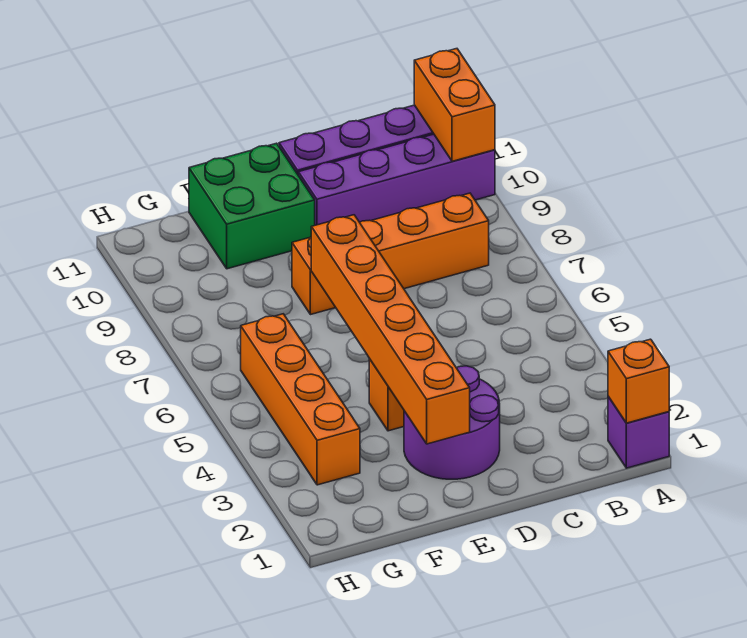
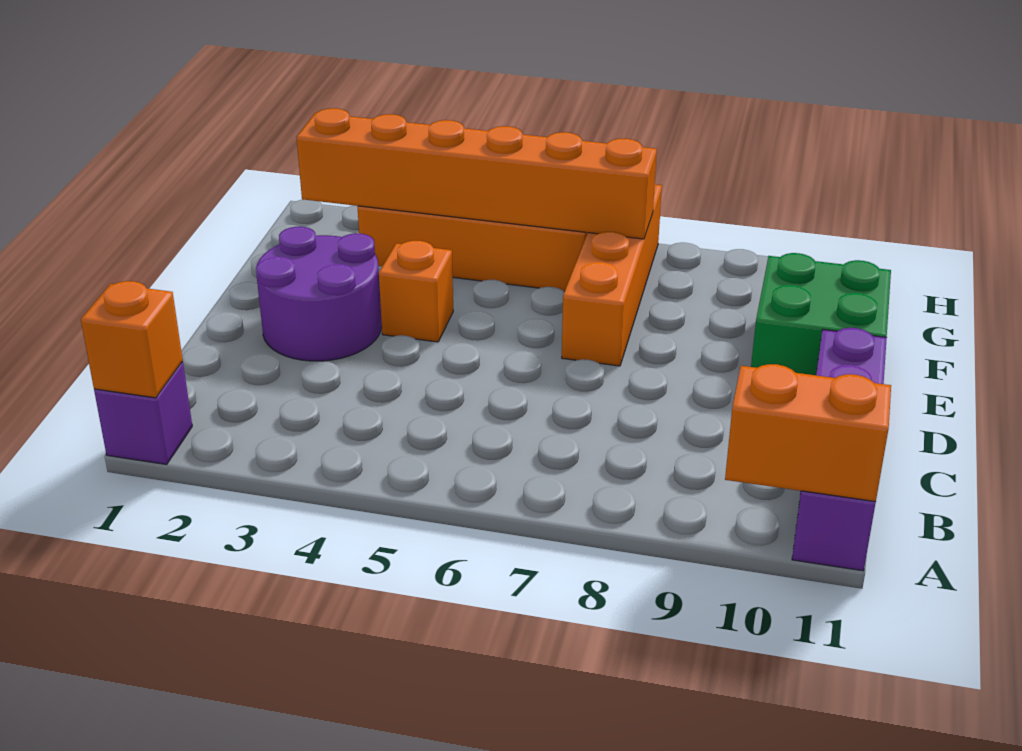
purple brick A10:D10 level 1 -> none
orange brick B8:E8 level 1 -> orange brick E7:H7 level 1
orange brick E2:E7 level 2 -> orange brick G2:G7 level 2

